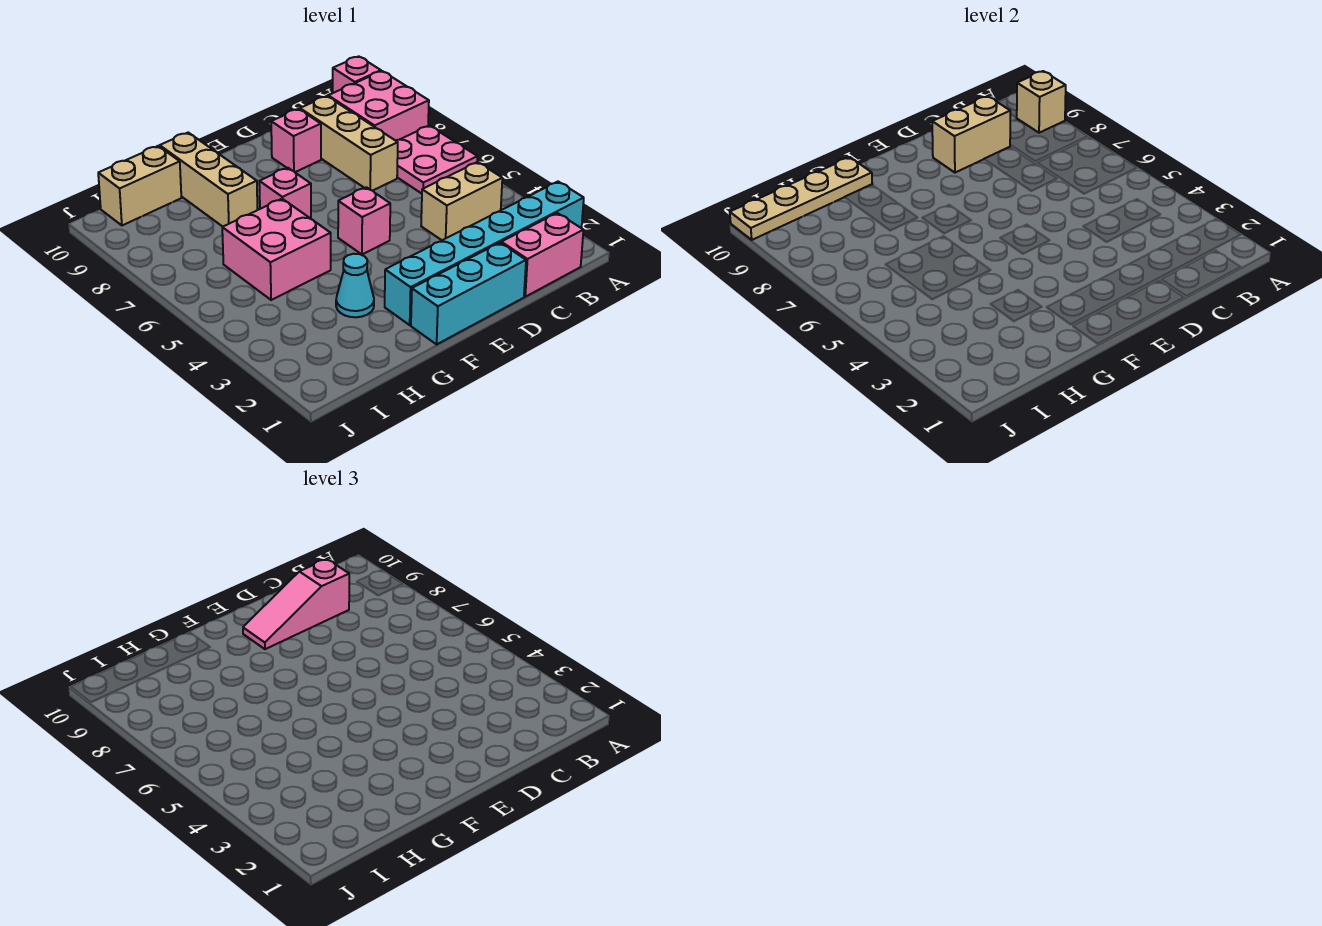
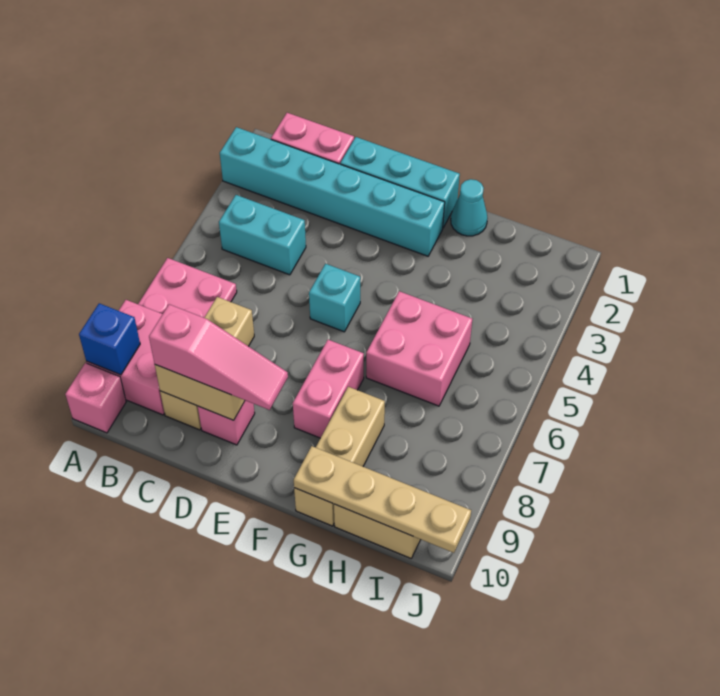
tan brick A9 level 2 -> blue brick A9 level 2
tan brick B4:C4 level 1 -> cyan brick B4:C4 level 1
pink brick E5 level 1 -> cyan brick E5 level 1
pink brick F7 level 1 -> pink brick F7:F8 level 1
cyan cone G3 level 1 -> cyan cone G1 level 1

